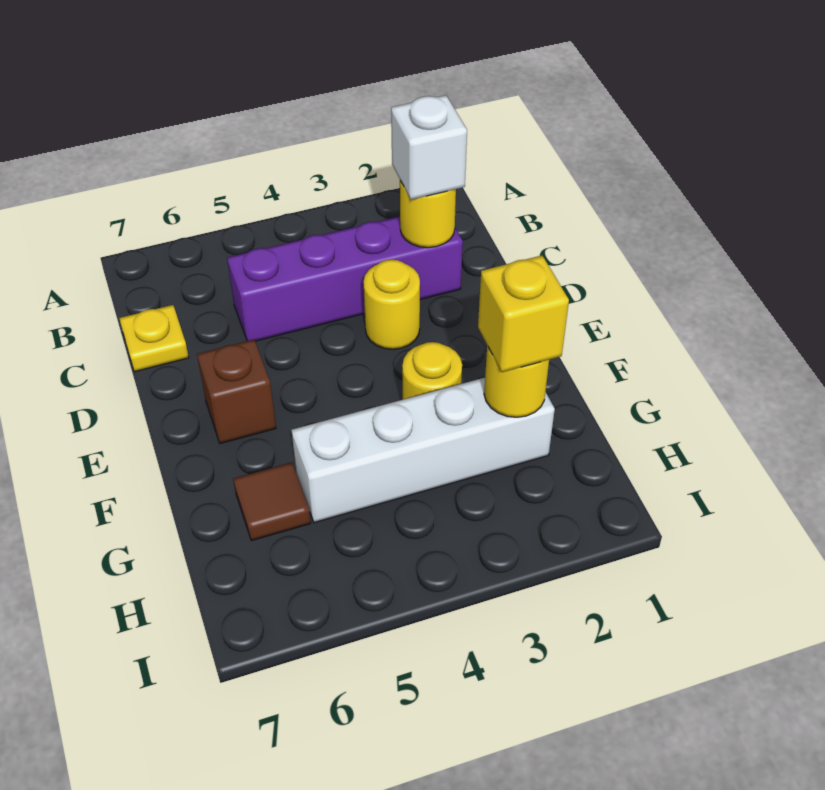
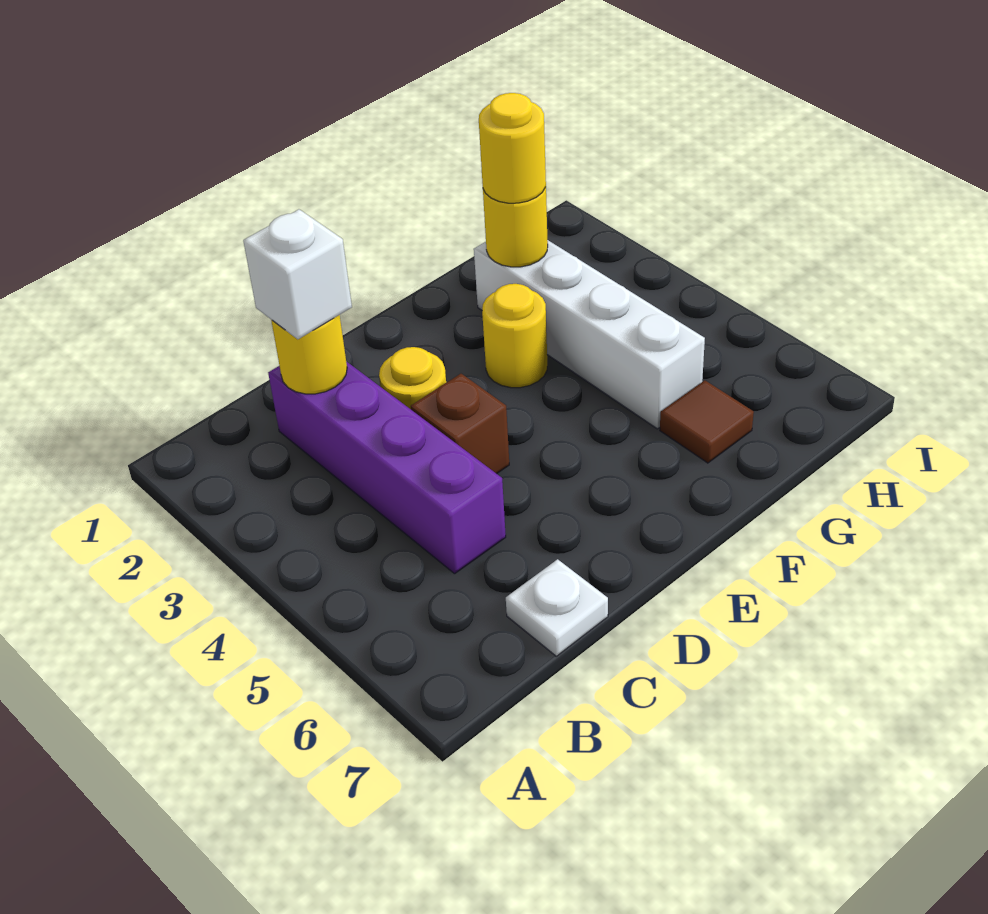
yellow plate C7 level 1 -> white plate C7 level 1
brown brick E6 level 1 -> brown brick D4 level 1
yellow brick G2 level 3 -> yellow round brick G2 level 3

